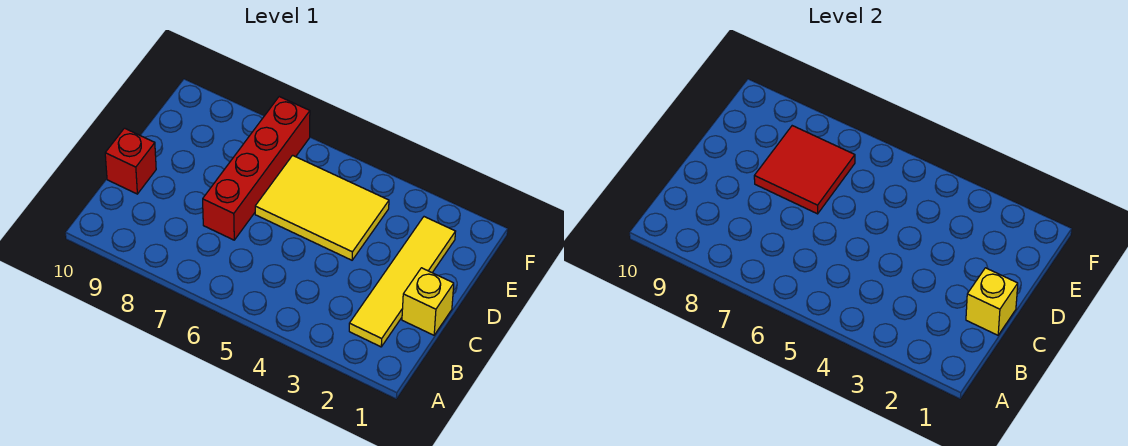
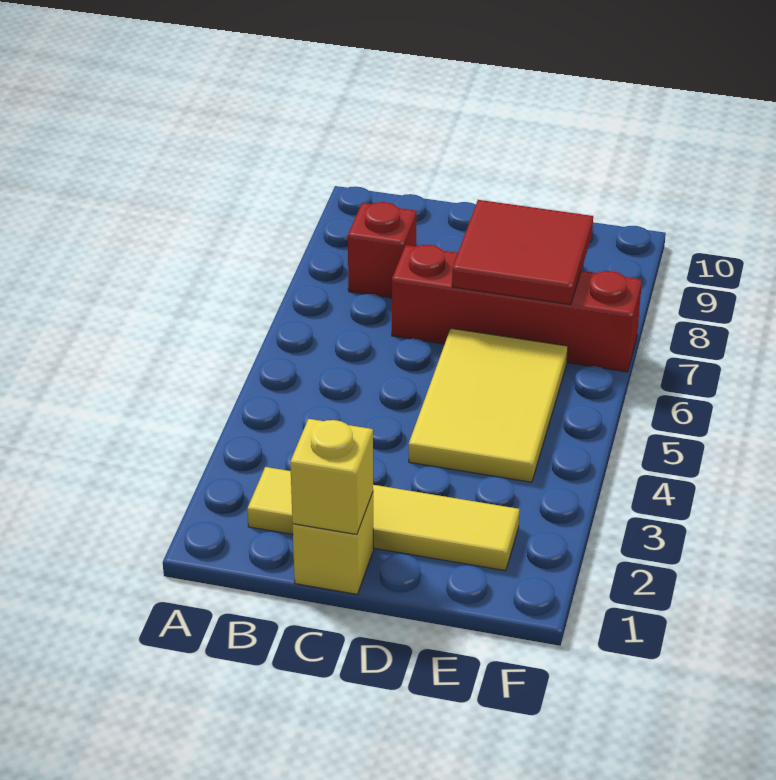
red brick C10 level 1 -> red brick B8 level 1

